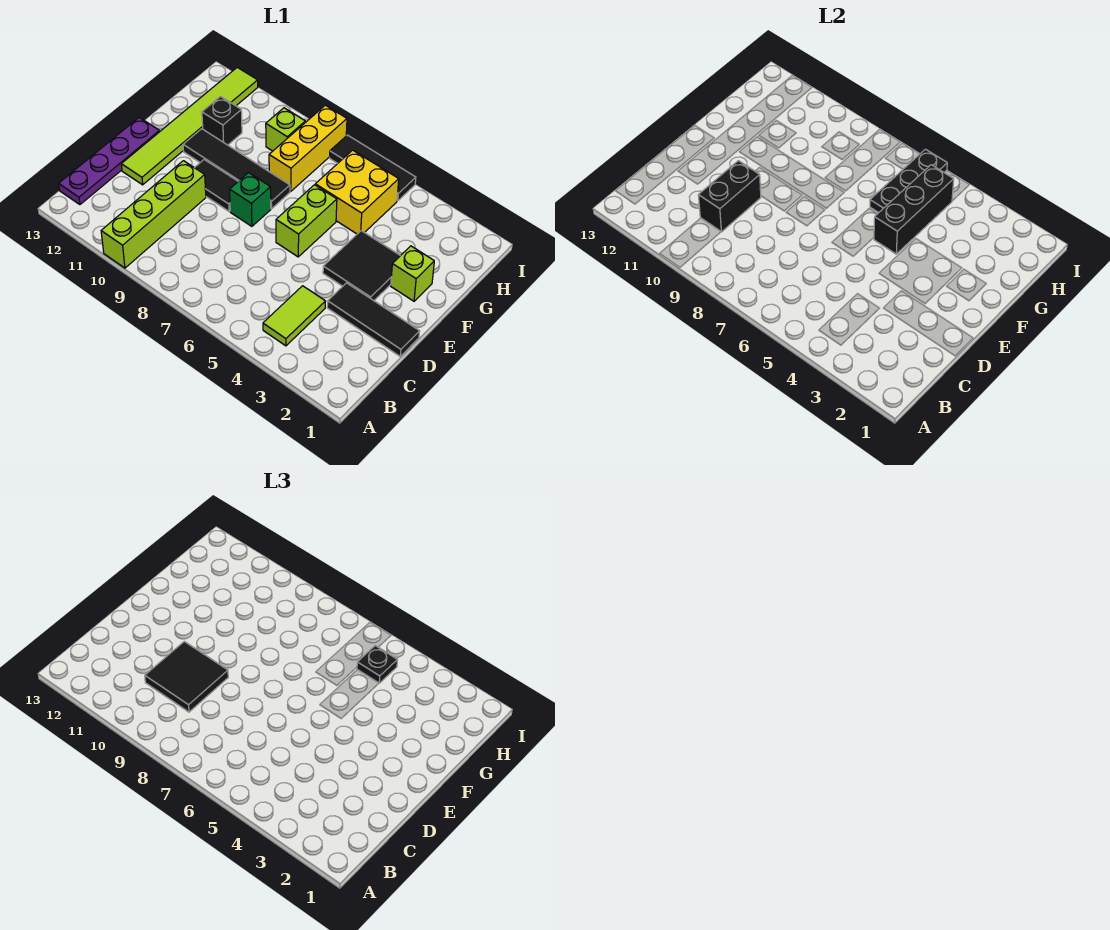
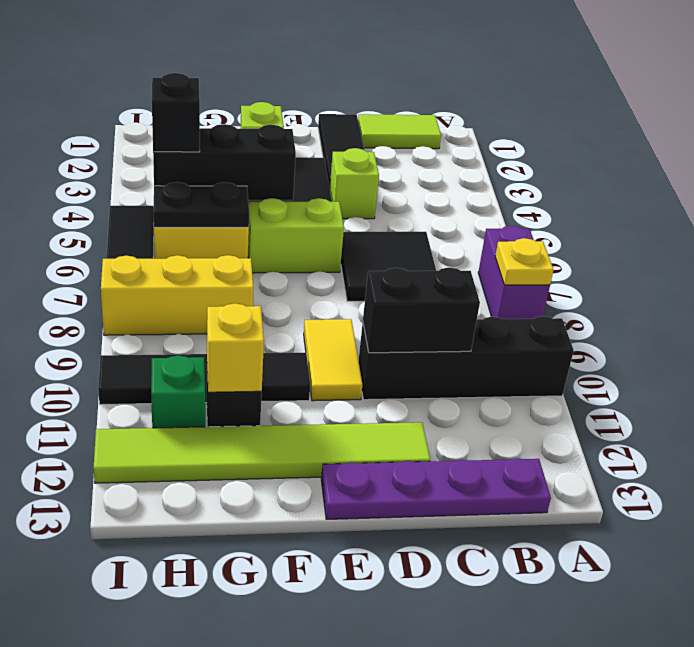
none -> purple brick A7:A8 level 1
none -> yellow plate A8 level 2
lime brick A10:D10 level 1 -> black brick A10:D10 level 1
lime tile B4:C4 level 1 -> lime tile B1:C1 level 1
black tile C9:D10 level 3 -> black tile C6:D7 level 1
green brick E8 level 1 -> green brick H11 level 1
black tile E9:E10 level 1 -> yellow tile E9:E10 level 1
black tile F8:F11 level 1 -> black tile F10:I10 level 1
black plate G6:I6 level 2 -> black plate G6:H6 level 2
none -> yellow brick G11 level 2
black plate H5 level 3 -> black brick H5 level 3
lime brick H9 level 1 -> lime brick D4 level 1

